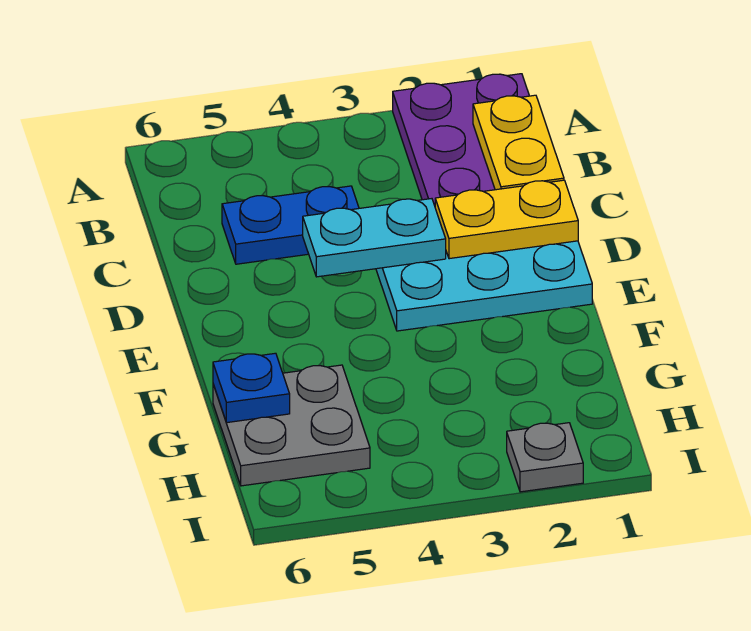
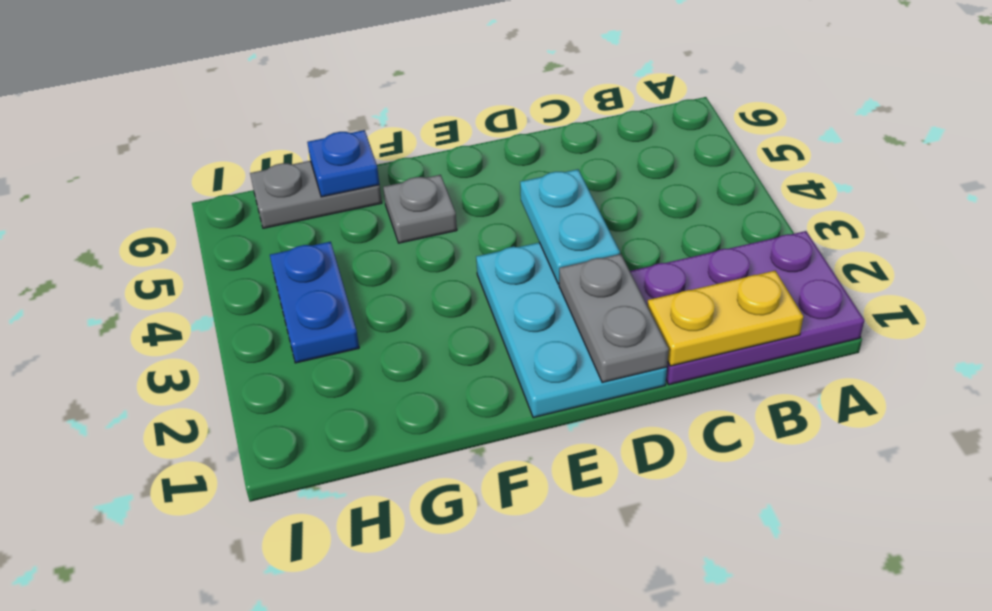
blue plate C4:C5 level 1 -> blue plate H3:H4 level 1
yellow plate D1:D2 level 2 -> grey plate D1:D2 level 2
grey plate G5:H6 level 1 -> grey plate G6:H6 level 1
grey plate I2 level 1 -> grey plate F5 level 1

